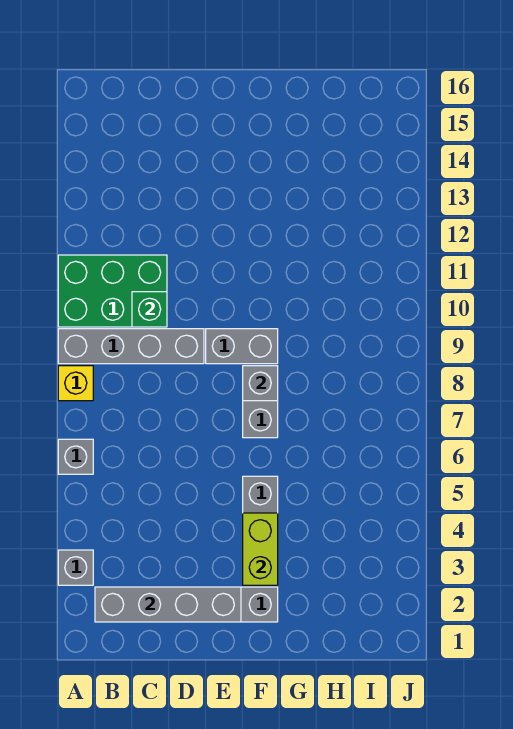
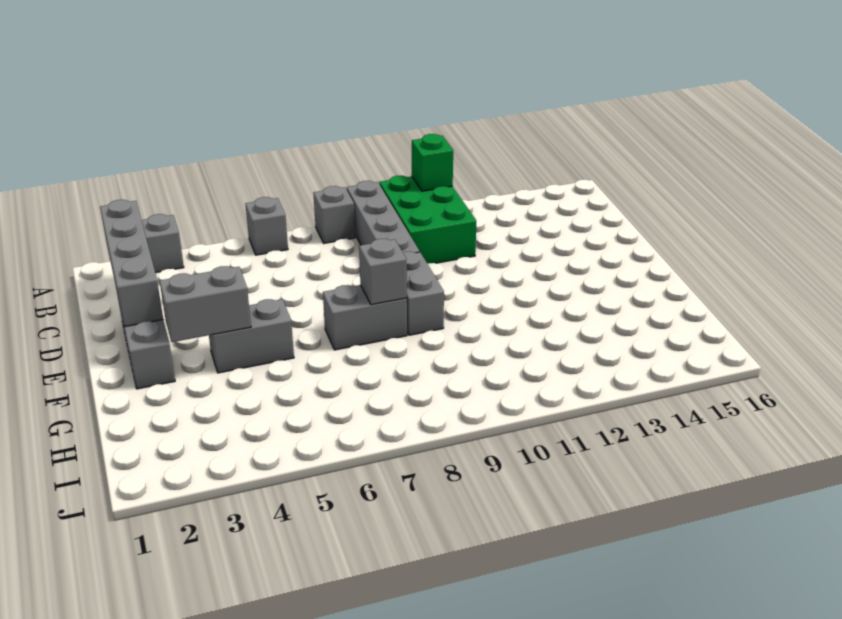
yellow brick A8 level 1 -> grey brick A8 level 1
green brick C10 level 2 -> green brick A11 level 2
lime brick F3:F4 level 2 -> grey brick F3:F4 level 2

